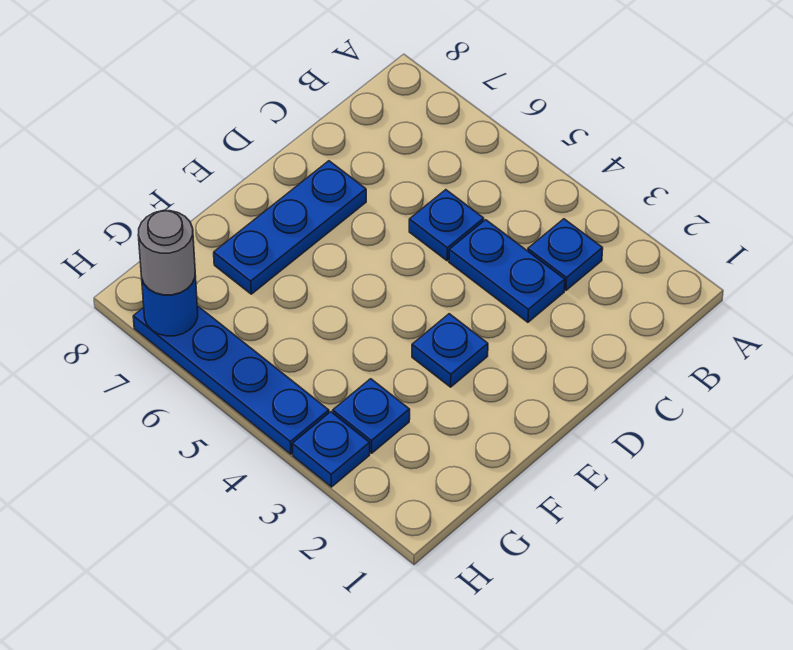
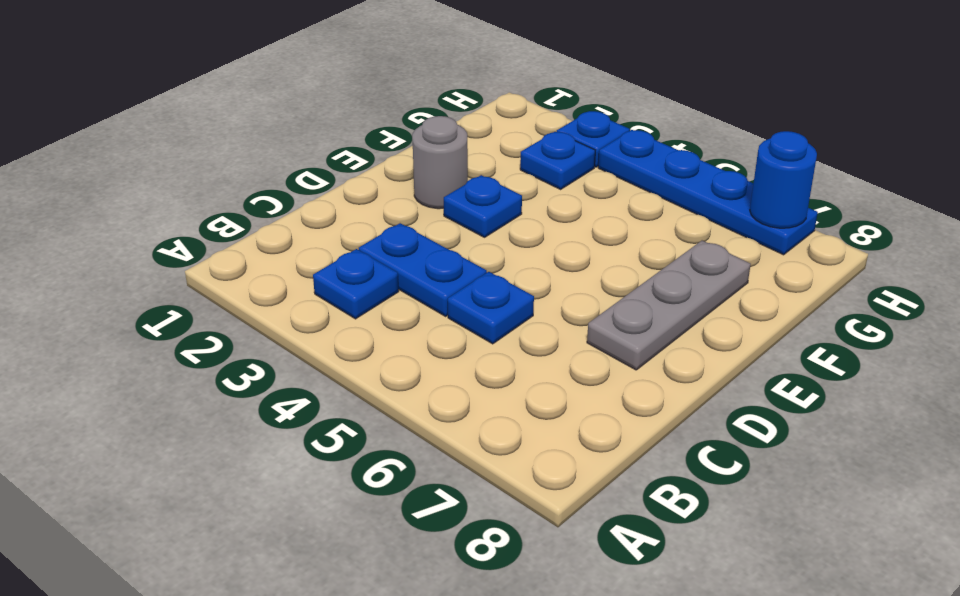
blue plate D7:F7 level 1 -> grey plate D7:F7 level 1
grey round brick H7 level 3 -> grey round brick E2 level 1

